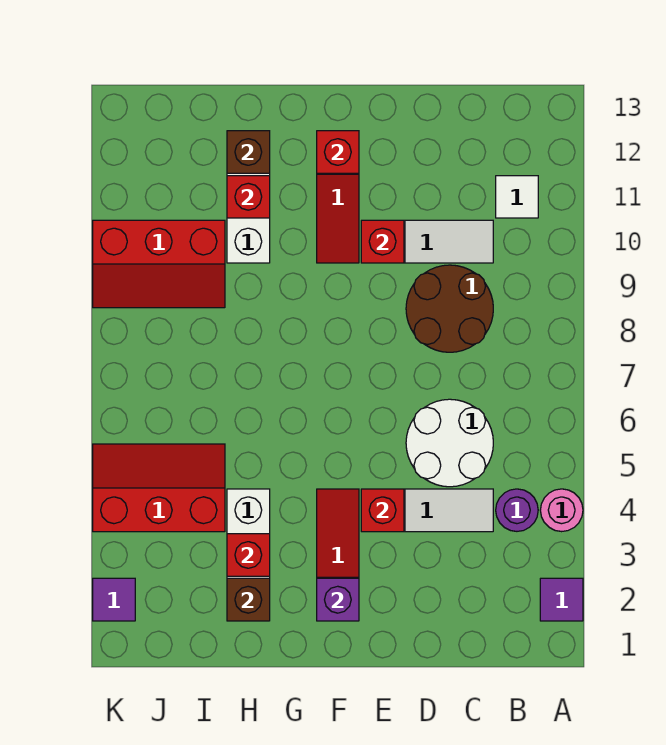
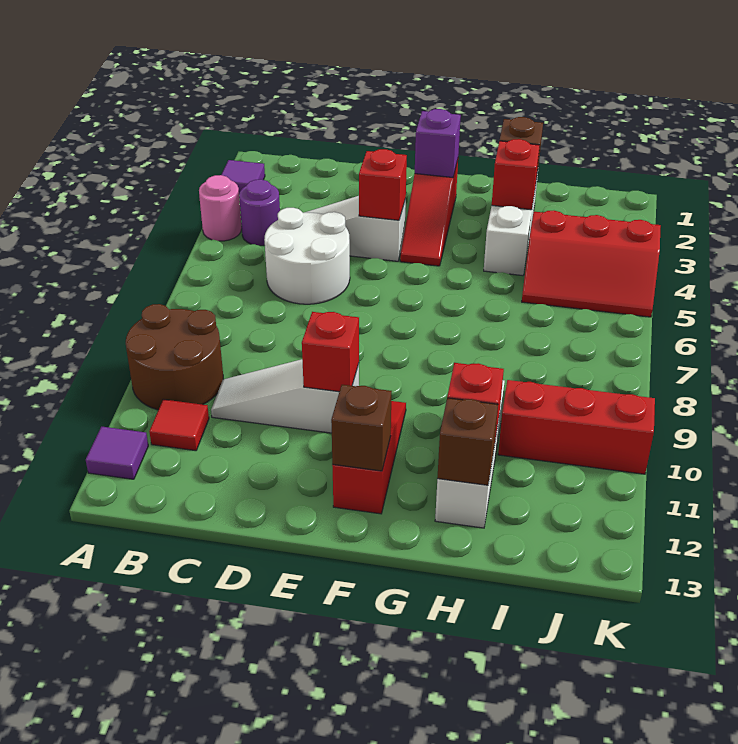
white tile B11 level 1 -> red tile B11 level 1
brown round brick C8:D9 level 1 -> brown round brick A9:B10 level 1
red brick F12 level 2 -> brown brick F12 level 2
purple tile K2 level 1 -> purple tile A12 level 1

